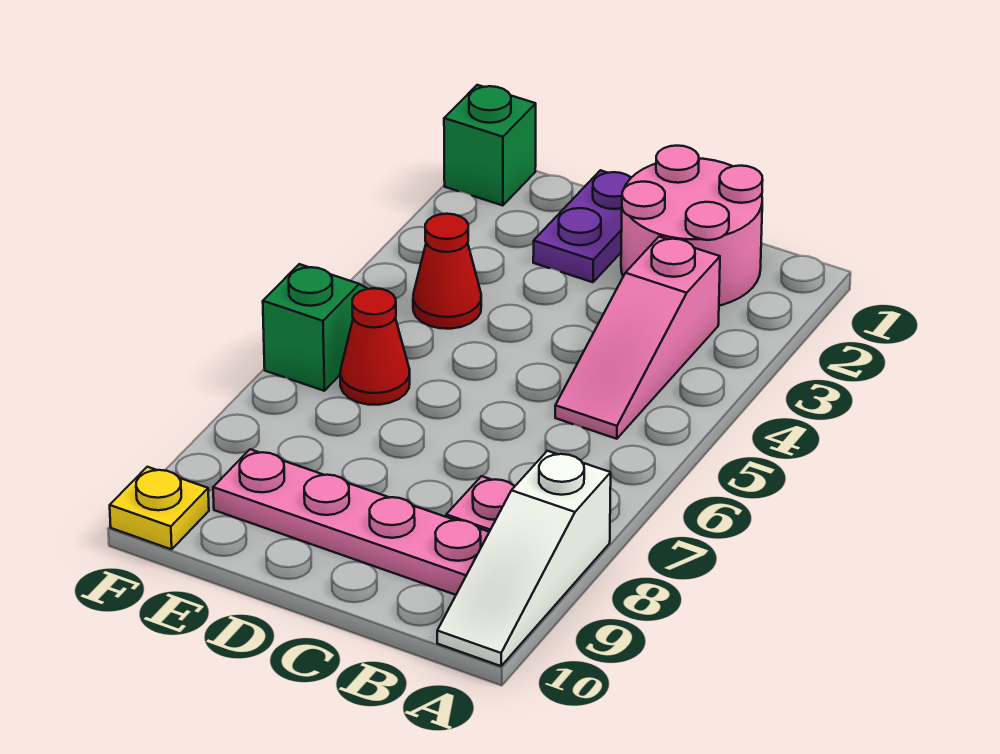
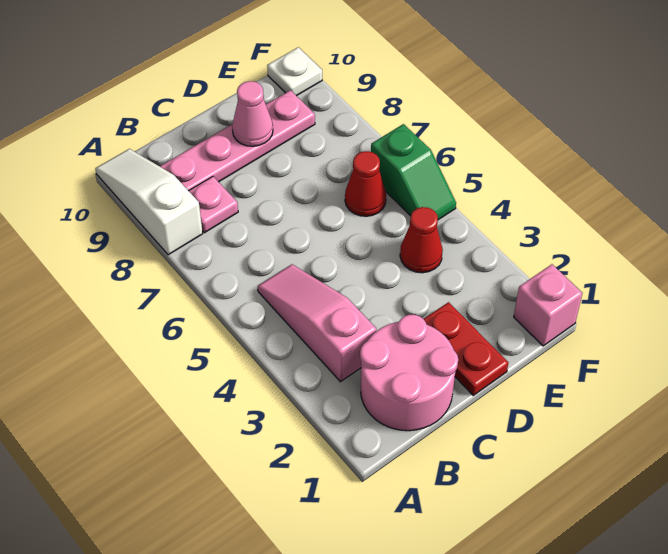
purple plate D1:D2 level 1 -> red plate D1:D2 level 1
none -> pink cone D9 level 2
green brick F1 level 1 -> pink brick F1 level 1
yellow plate F10 level 1 -> white plate F10 level 1

